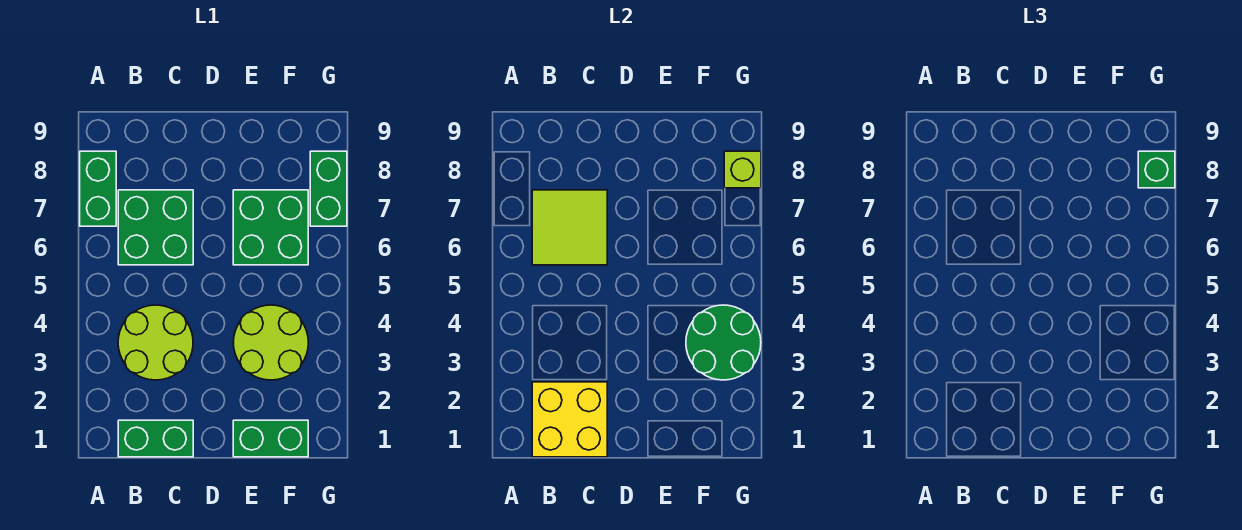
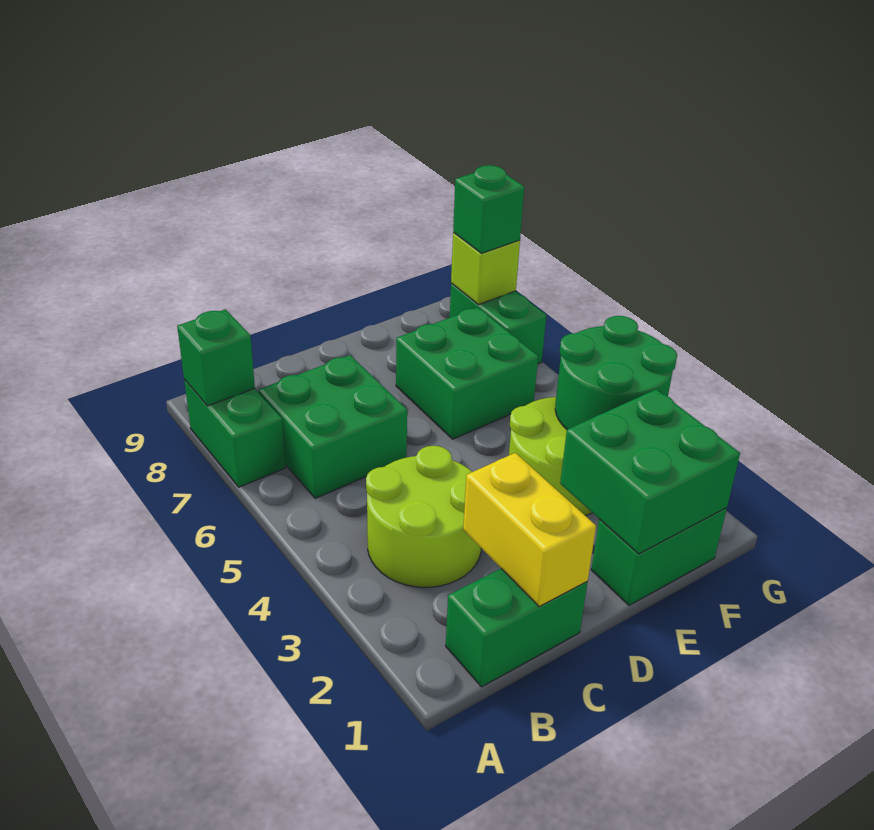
none -> green brick A8 level 2
yellow brick B1:C2 level 2 -> yellow brick C1:C2 level 2
lime tile B6:C7 level 2 -> none
none -> green brick E1:F2 level 2

